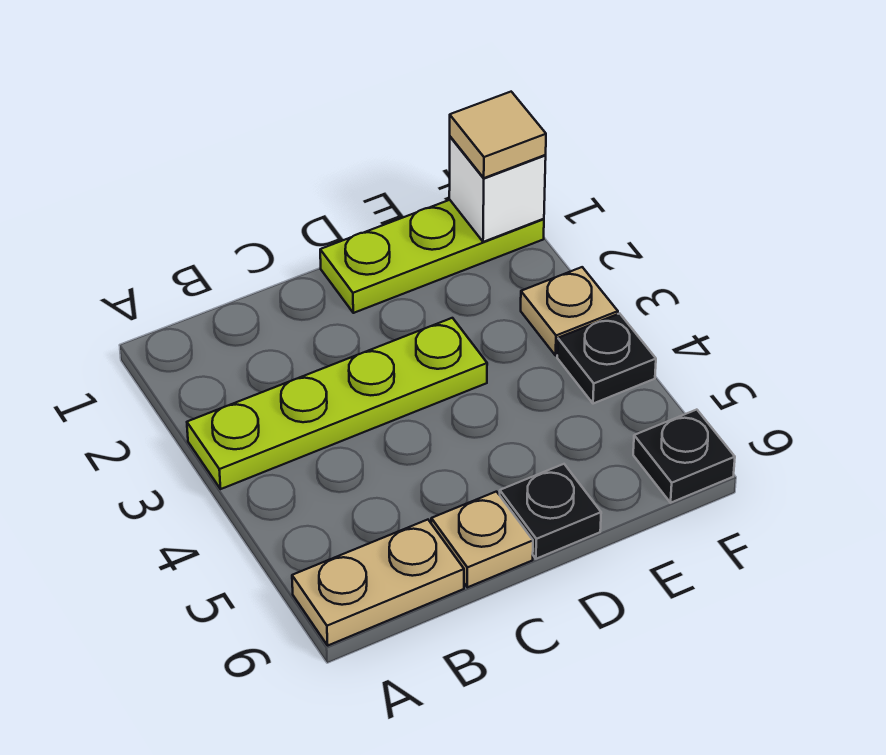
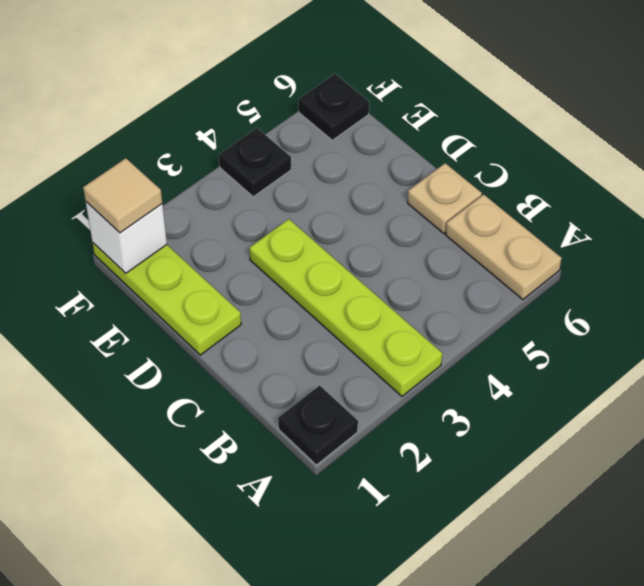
black plate D6 level 1 -> black plate A1 level 1
tan plate F3 level 1 -> none

